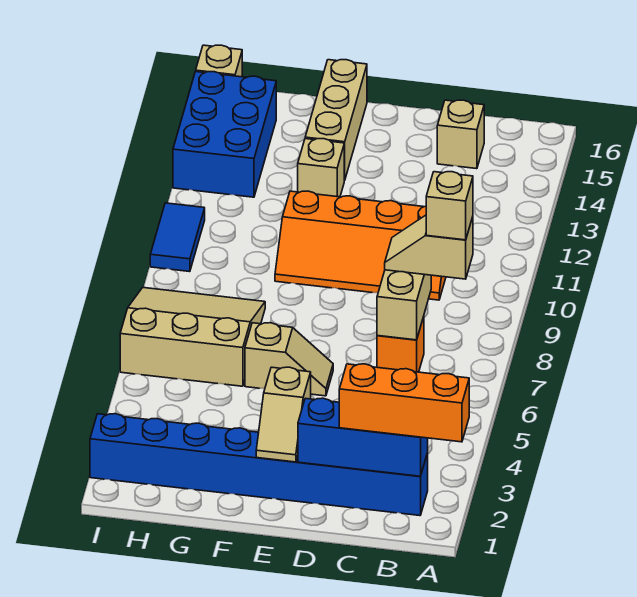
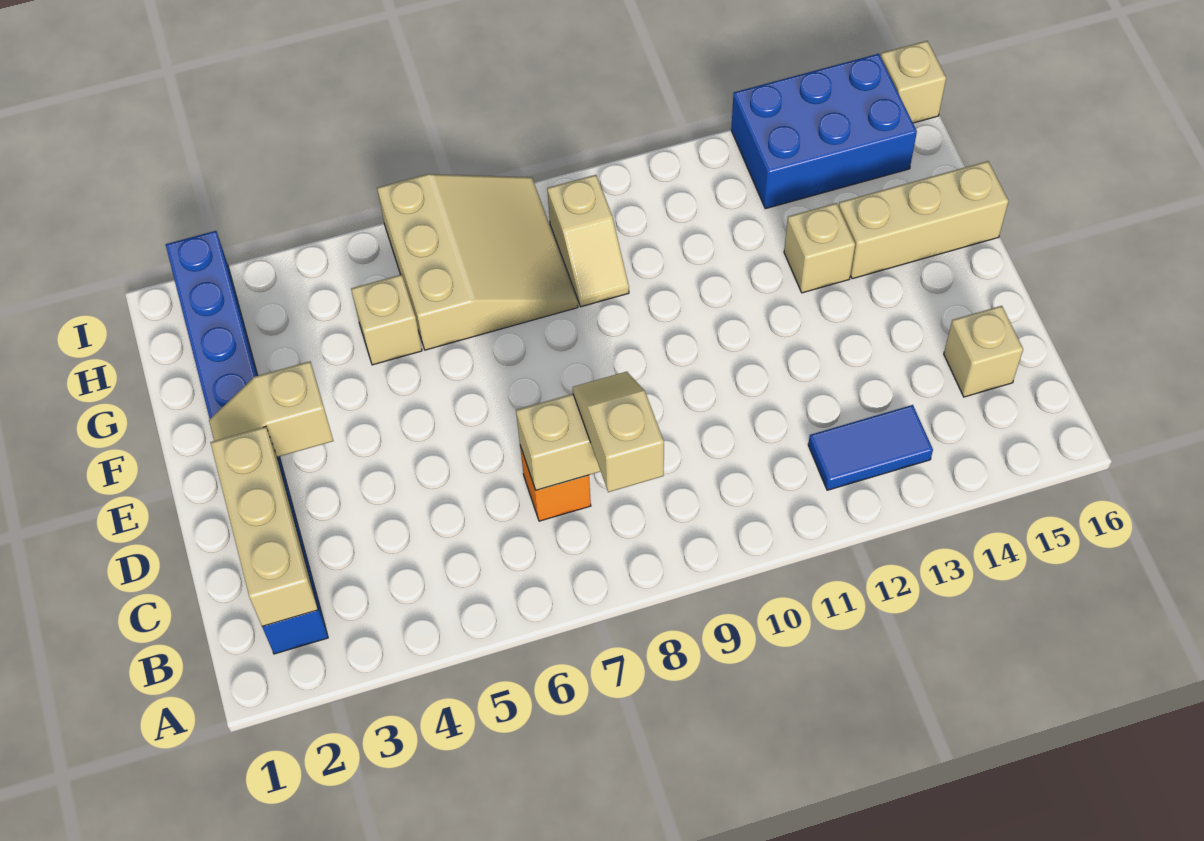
orange brick A2:C2 level 3 -> none
blue brick B2:D2 level 2 -> tan brick B2:D2 level 2
tan brick B8 level 4 -> tan brick G5 level 1
orange slope C10:F11 level 1 top 11 -> none
tan slope E6:F6 level 1 top F -> tan slope G9:H9 level 1 top H
blue tile I10:I11 level 1 -> blue tile B12:B13 level 1

